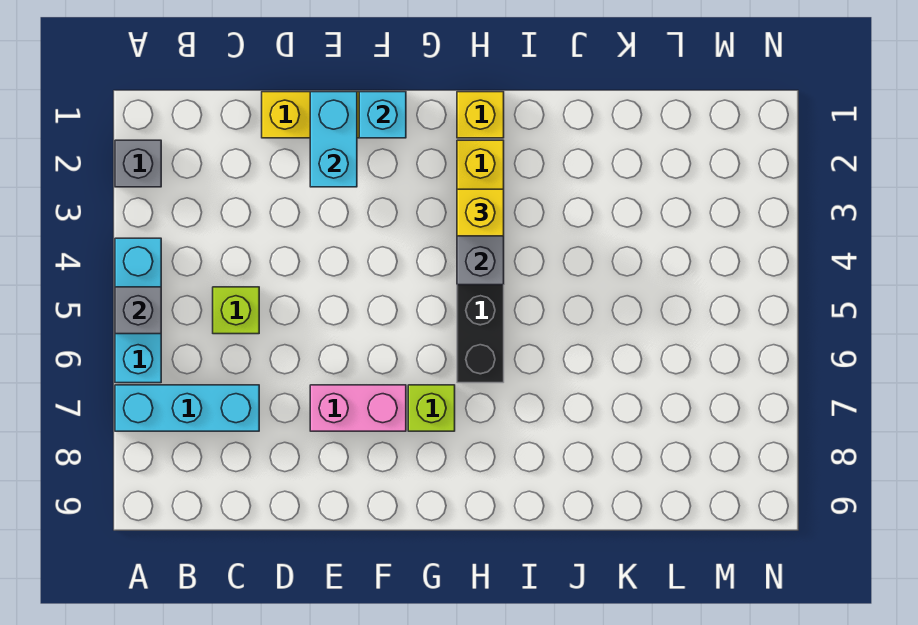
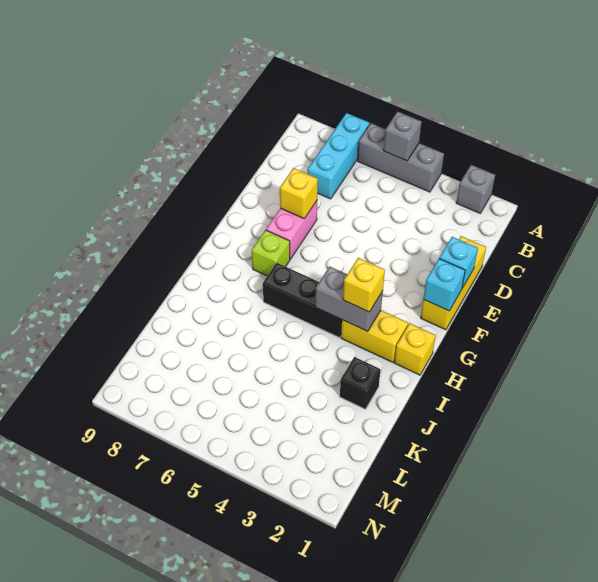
cyan brick A4:A6 level 1 -> grey brick A4:A6 level 1
lime brick C5 level 1 -> none
cyan brick E1:E2 level 2 -> cyan brick E1 level 2
none -> yellow brick E7 level 2
none -> black brick J2 level 1

